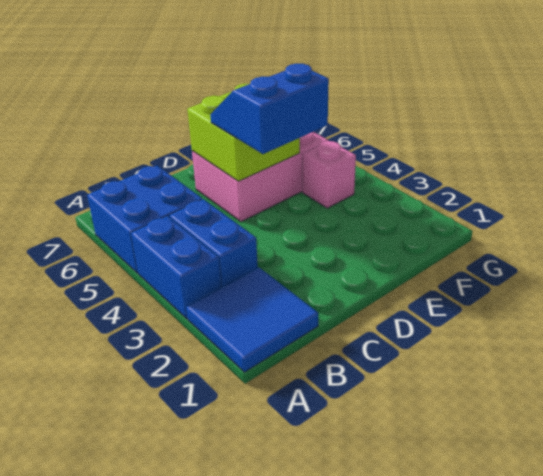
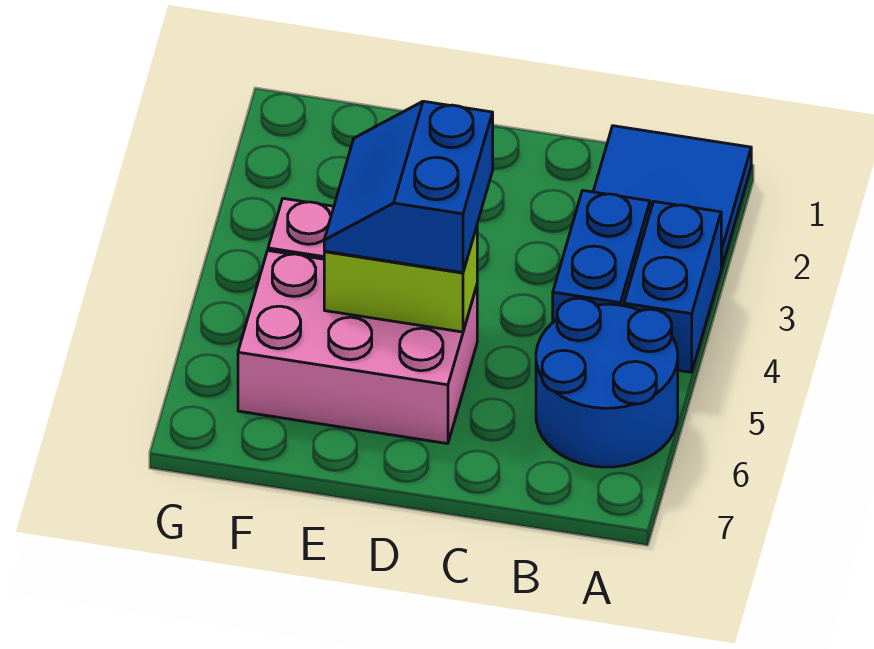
blue brick A5:B6 level 1 -> blue round brick A5:B6 level 1
blue slope D4:E5 level 3 top 4 -> blue slope D4:E5 level 3 top D
lime brick D5:E6 level 2 -> lime brick D5:E5 level 2

